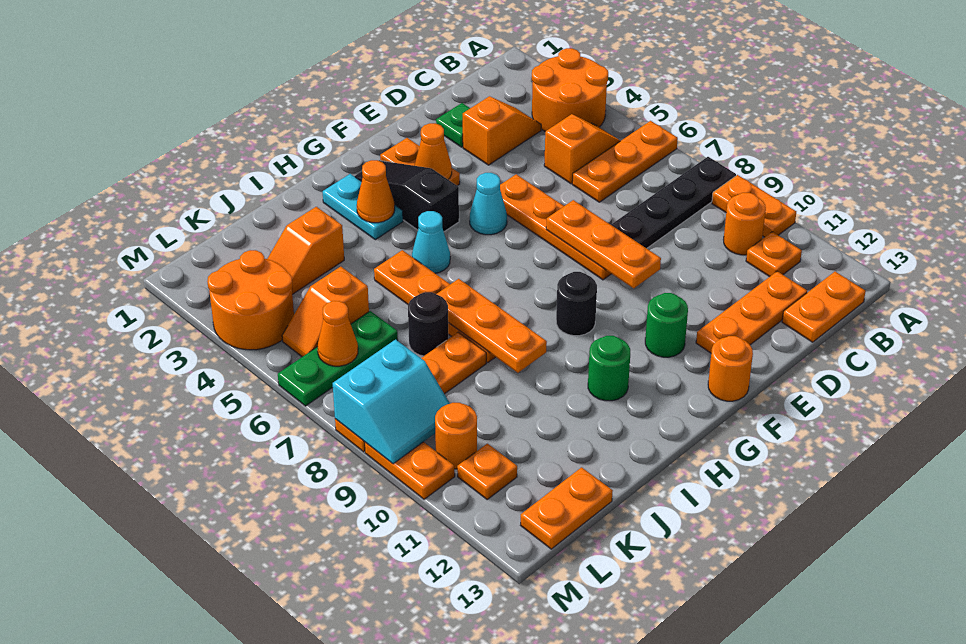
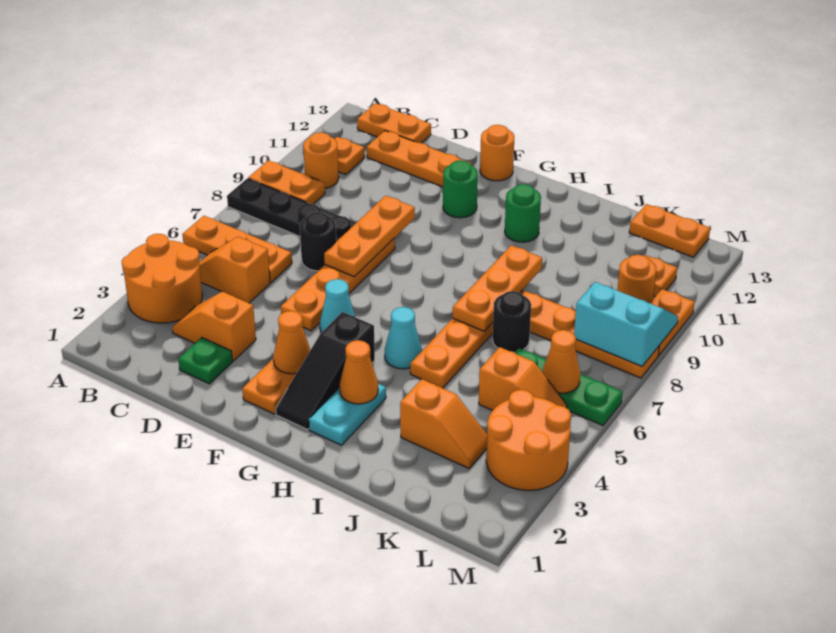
orange plate A9:A10 level 1 -> orange plate A9:B9 level 1
black round brick G9 level 1 -> black round brick D7 level 1

